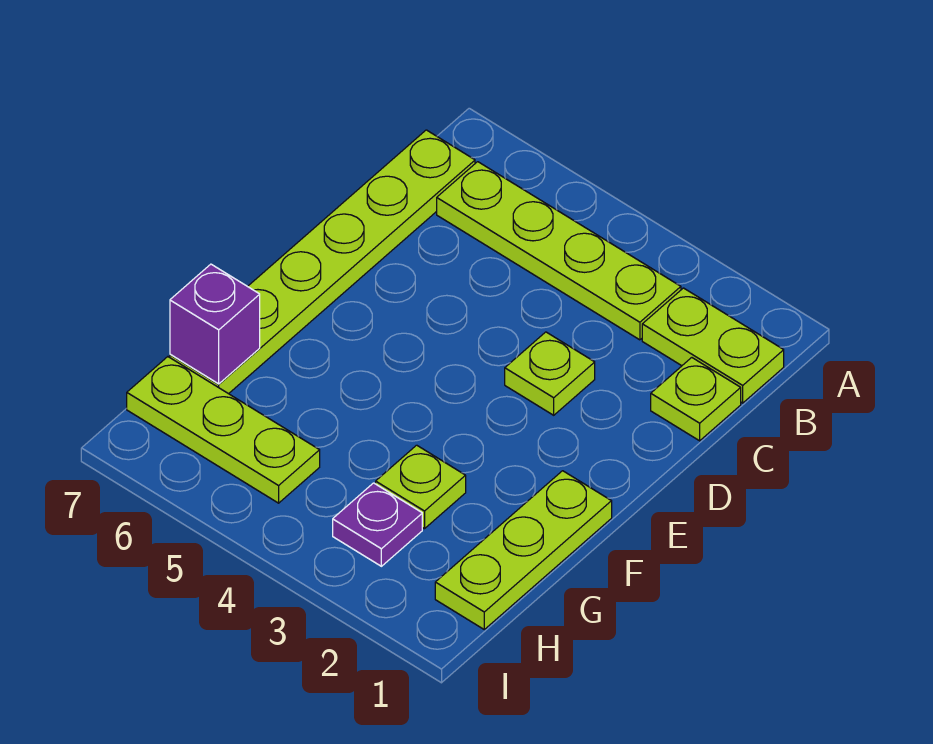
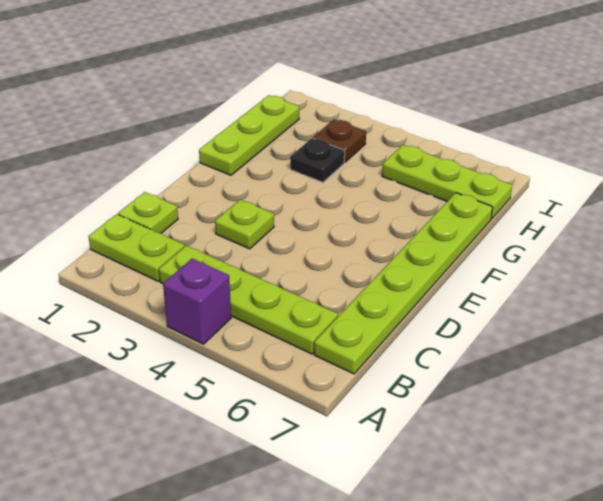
lime plate G3 level 1 -> black plate G3 level 1
purple brick G7 level 2 -> purple brick A4 level 1
purple plate H3 level 1 -> brown plate H3 level 1

